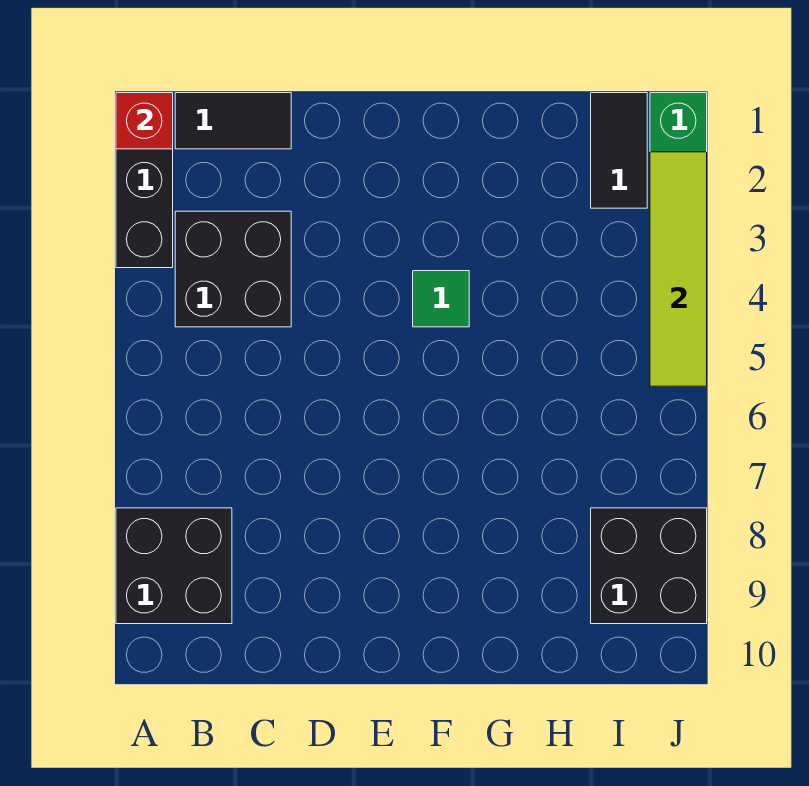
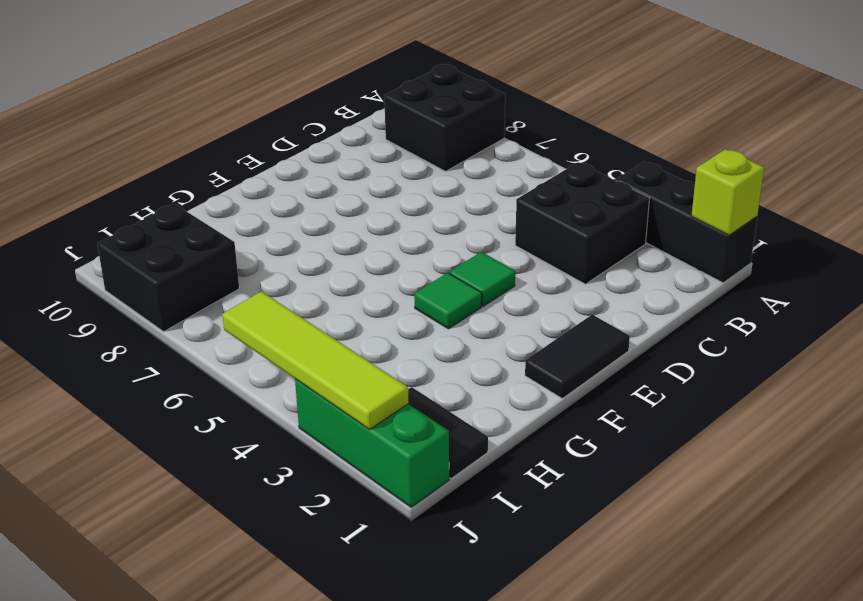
red brick A1 level 2 -> lime brick A1 level 2
black tile B1:C1 level 1 -> black tile E1:F1 level 1
none -> green tile E4 level 1

